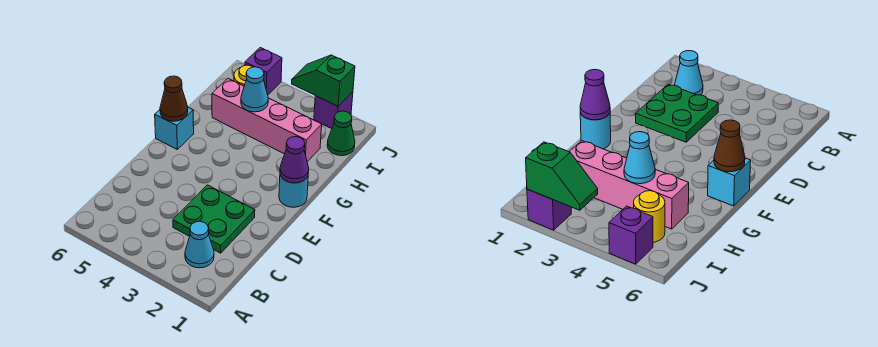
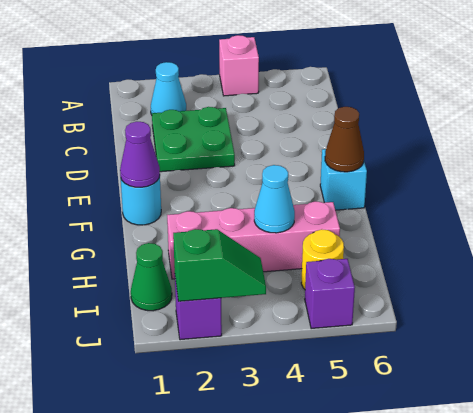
none -> pink brick A4 level 1

